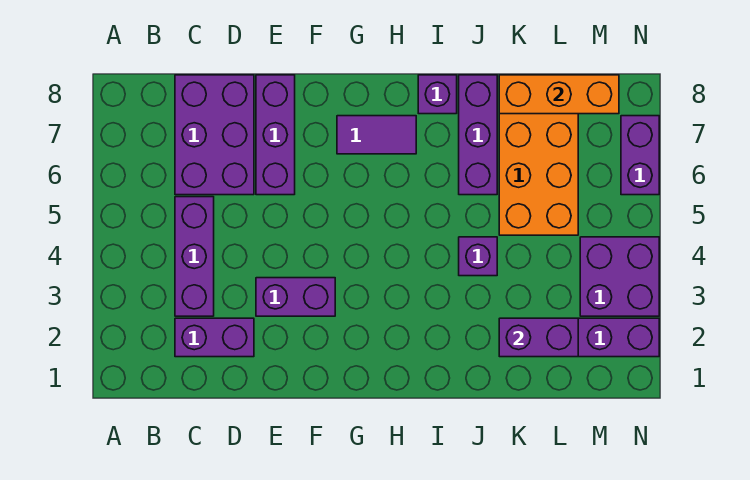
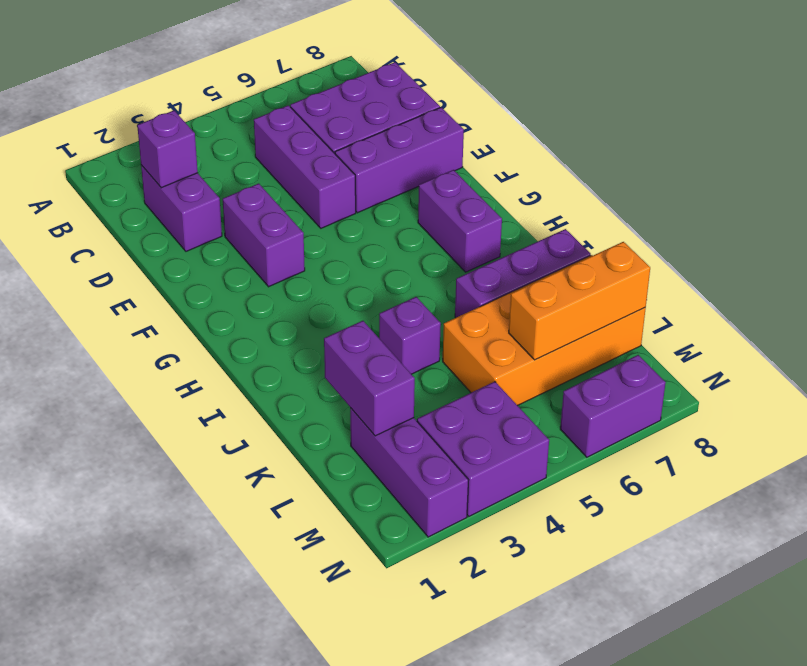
purple brick C3:C5 level 1 -> purple brick C5:E5 level 1
purple tile G7:H7 level 1 -> purple brick G7:H7 level 1
purple brick I8 level 1 -> purple brick C2 level 2
orange brick K8:M8 level 2 -> orange brick L6:L8 level 2

